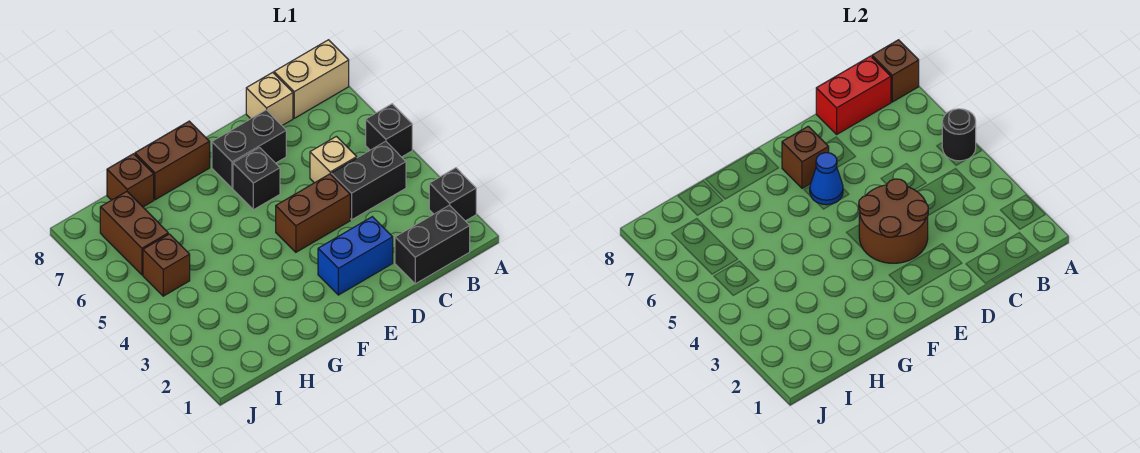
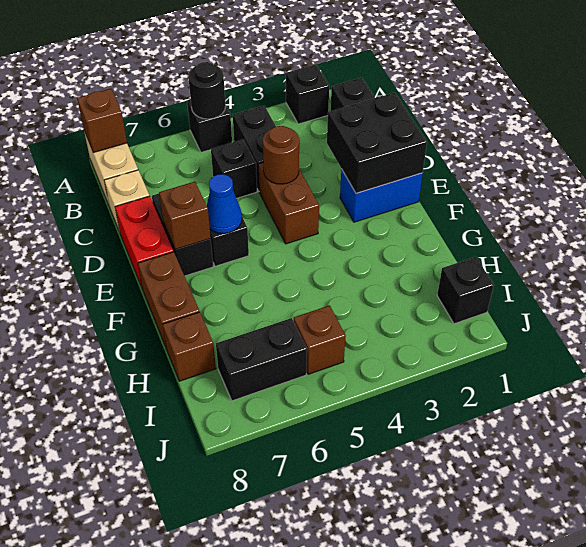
red brick B8:C8 level 2 -> red brick D8:E8 level 1
tan brick C5 level 1 -> black brick C5 level 1
none -> black brick D1:E2 level 2
blue brick D2:E2 level 1 -> blue brick E1:E2 level 1
brown round brick D3:E4 level 2 -> brown round brick D4 level 2
none -> black brick I1 level 1
brown brick I6:I7 level 1 -> black brick I6:I7 level 1

